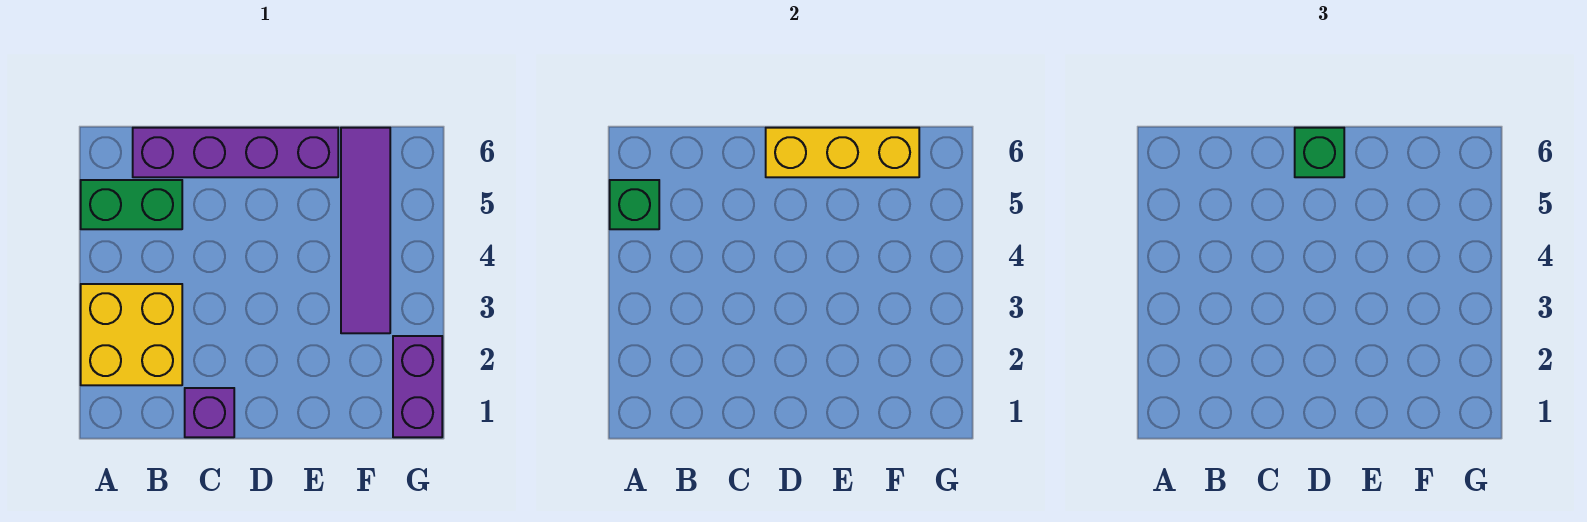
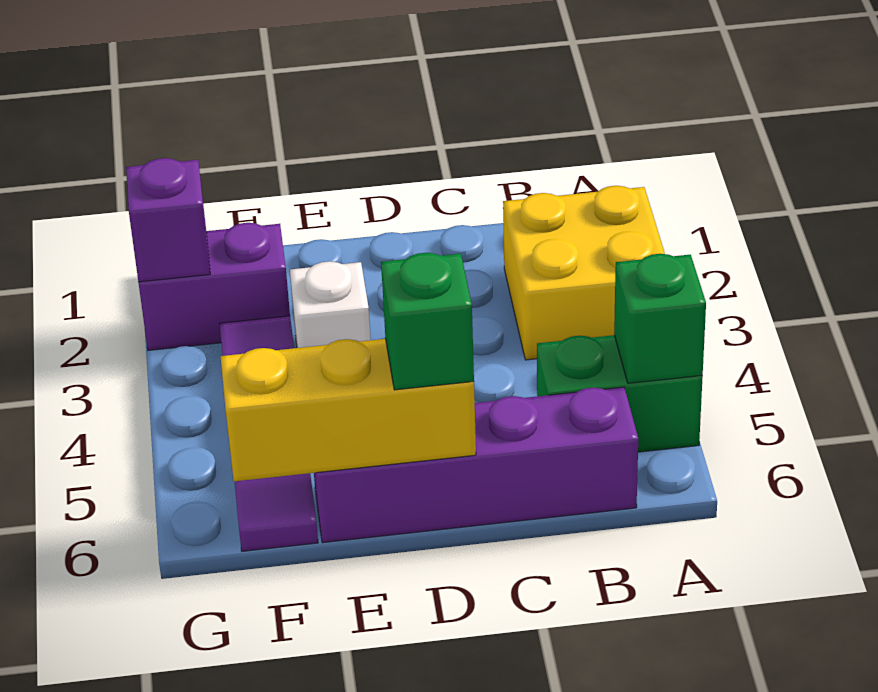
purple brick C1 level 1 -> purple brick G2 level 2
none -> white brick E3 level 1
purple brick G1:G2 level 1 -> purple brick F2:G2 level 1

